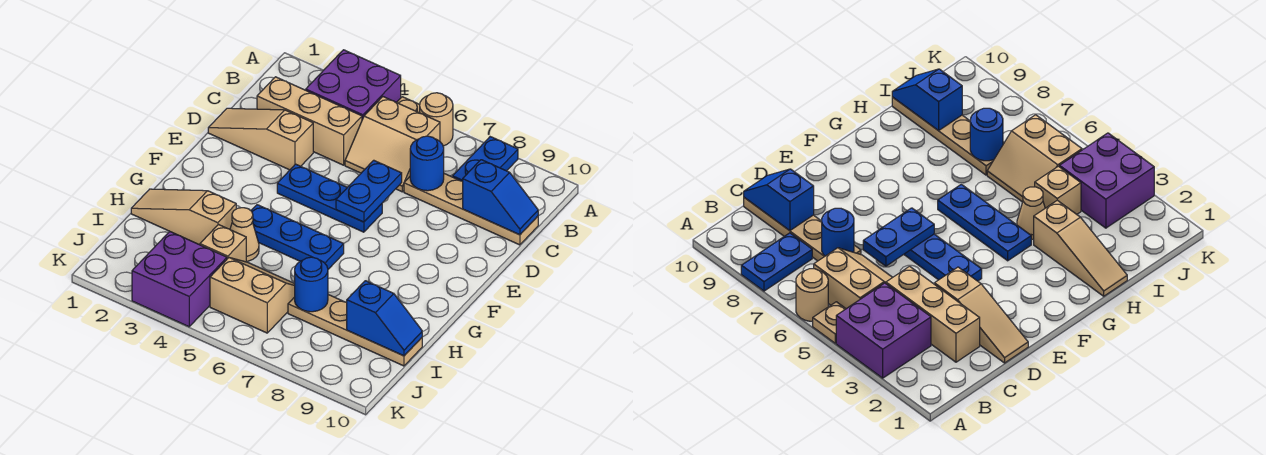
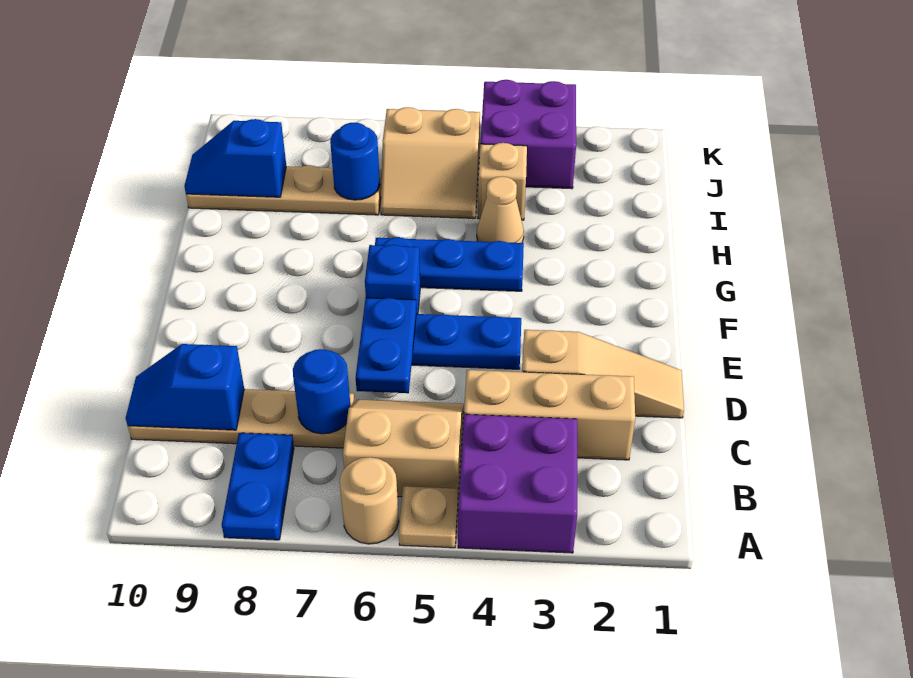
none -> blue brick F6 level 1
tan slope H1:H3 level 1 top 3 -> none

